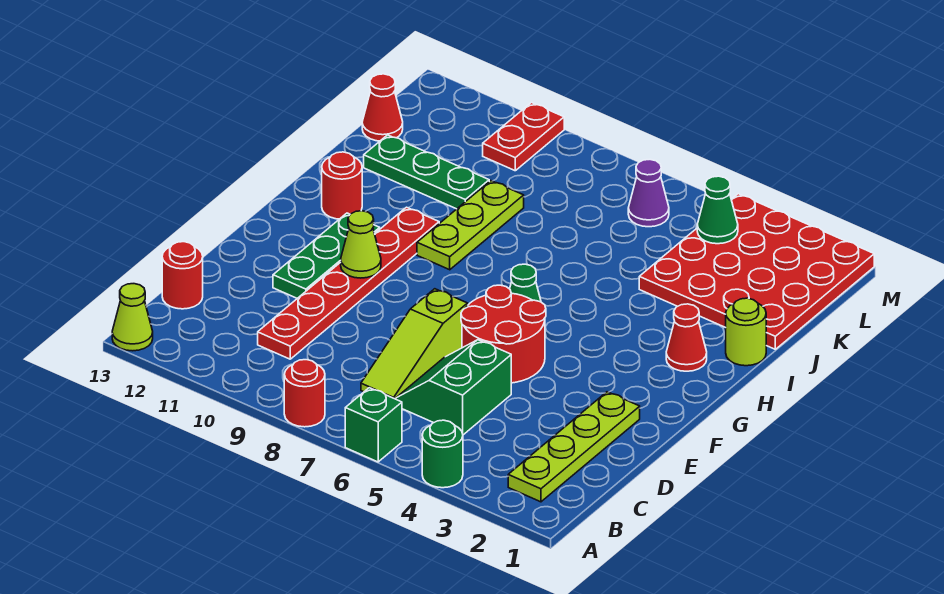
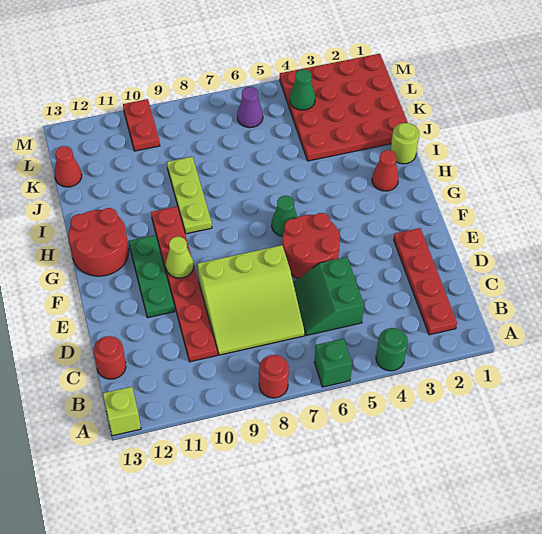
lime cone A13 level 1 -> lime brick A13 level 1
lime plate B2:E2 level 1 -> red plate B2:E2 level 1
lime slope C7:E7 level 1 top E -> lime slope C7:E9 level 1 top E
red round brick H12 level 1 -> red round brick G12:H13 level 1
green plate J10:J12 level 1 -> none

